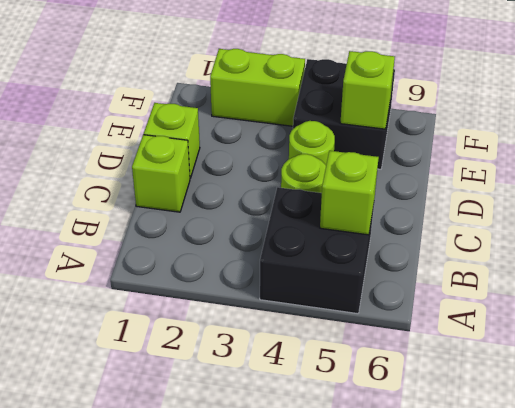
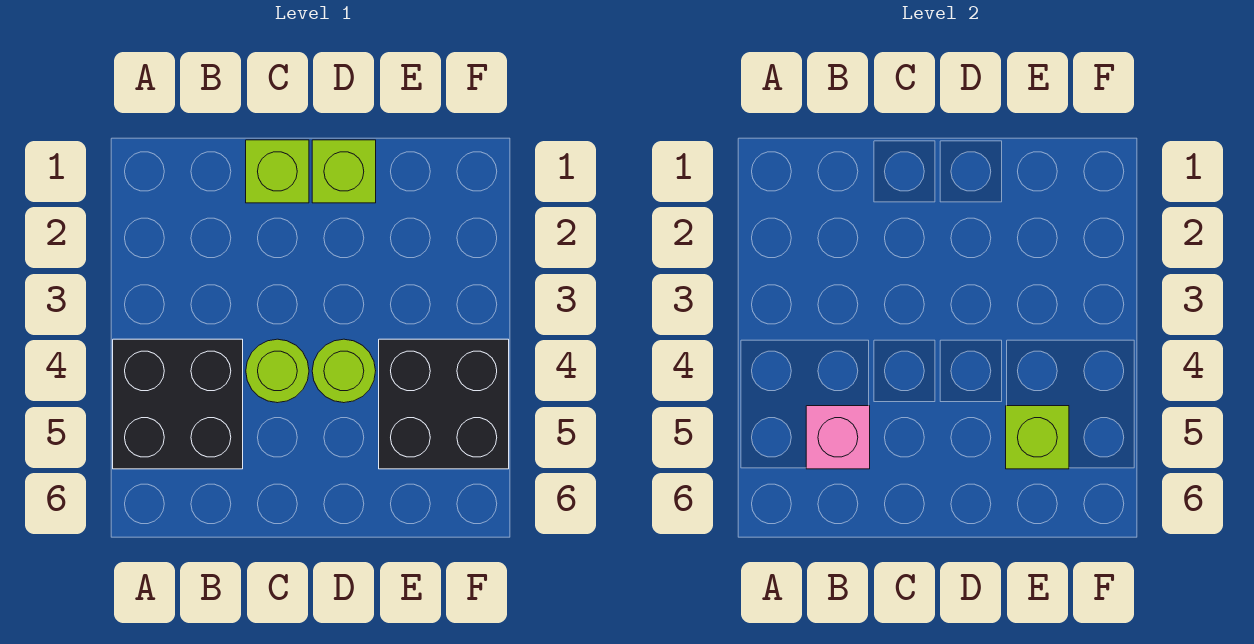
lime brick B5 level 2 -> pink brick B5 level 2
lime brick F2:F3 level 1 -> none

